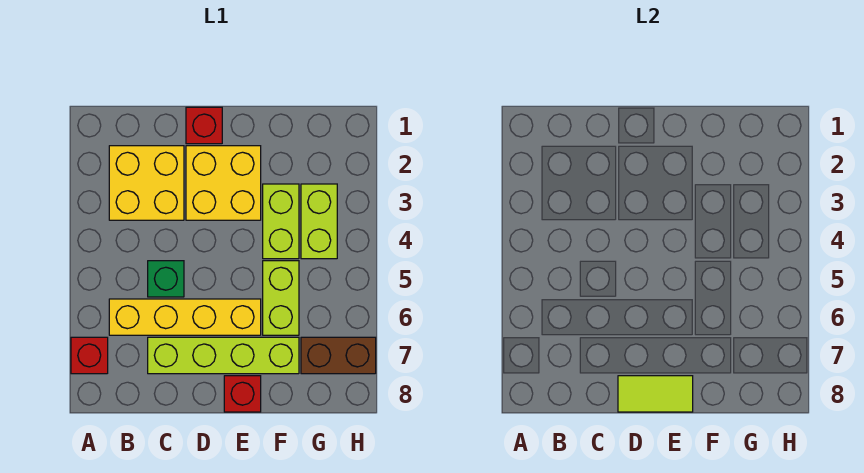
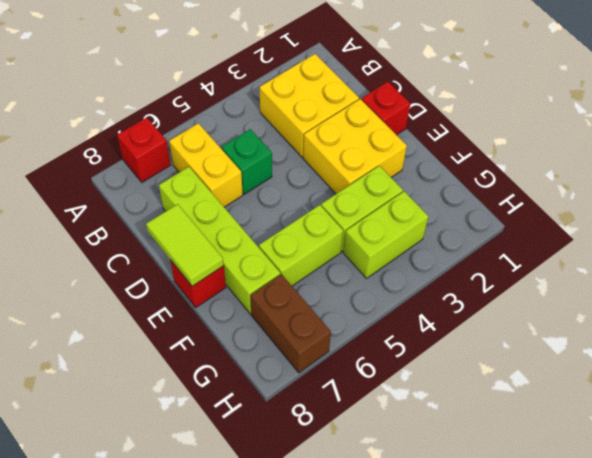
yellow brick B6:E6 level 1 -> yellow brick B6:C6 level 1

